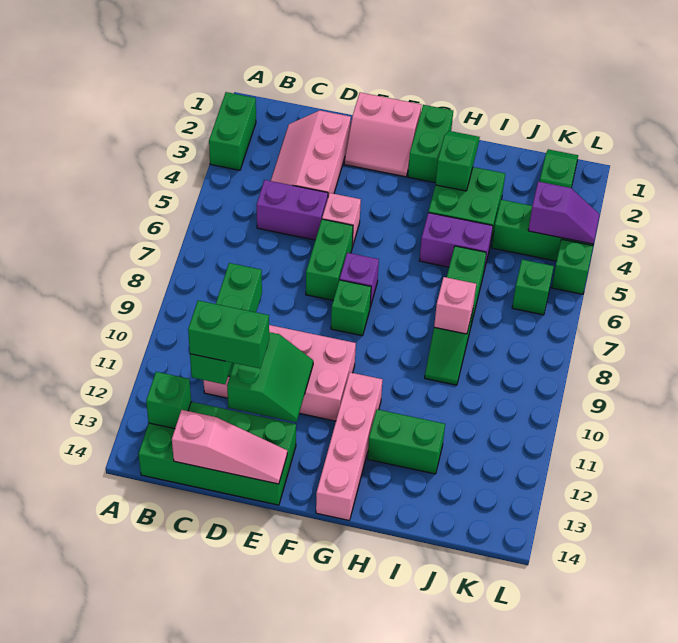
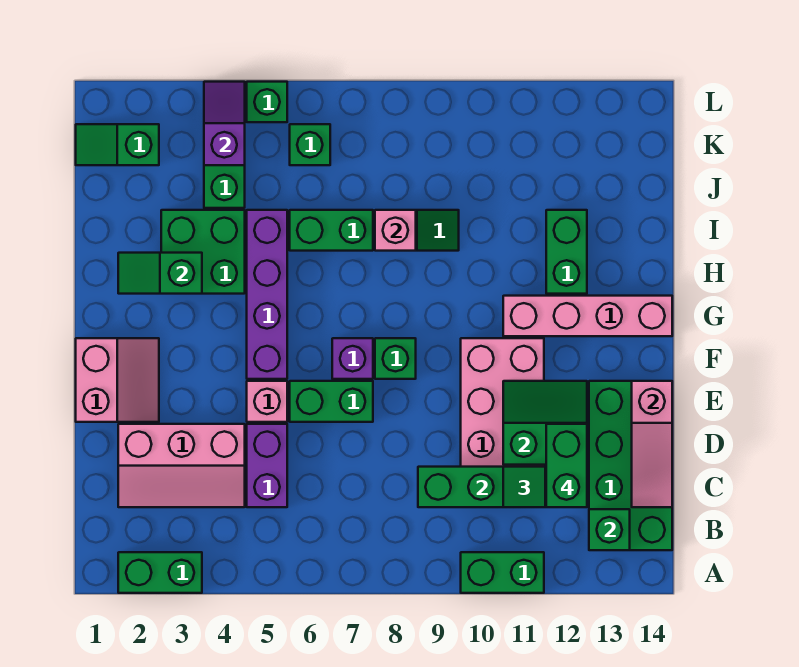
pink slope C14:E14 level 2 top C -> pink slope C14:E14 level 2 top E
green brick G1:G2 level 1 -> green brick A10:A11 level 1
purple brick H5:I5 level 1 -> purple brick F5:I5 level 1

